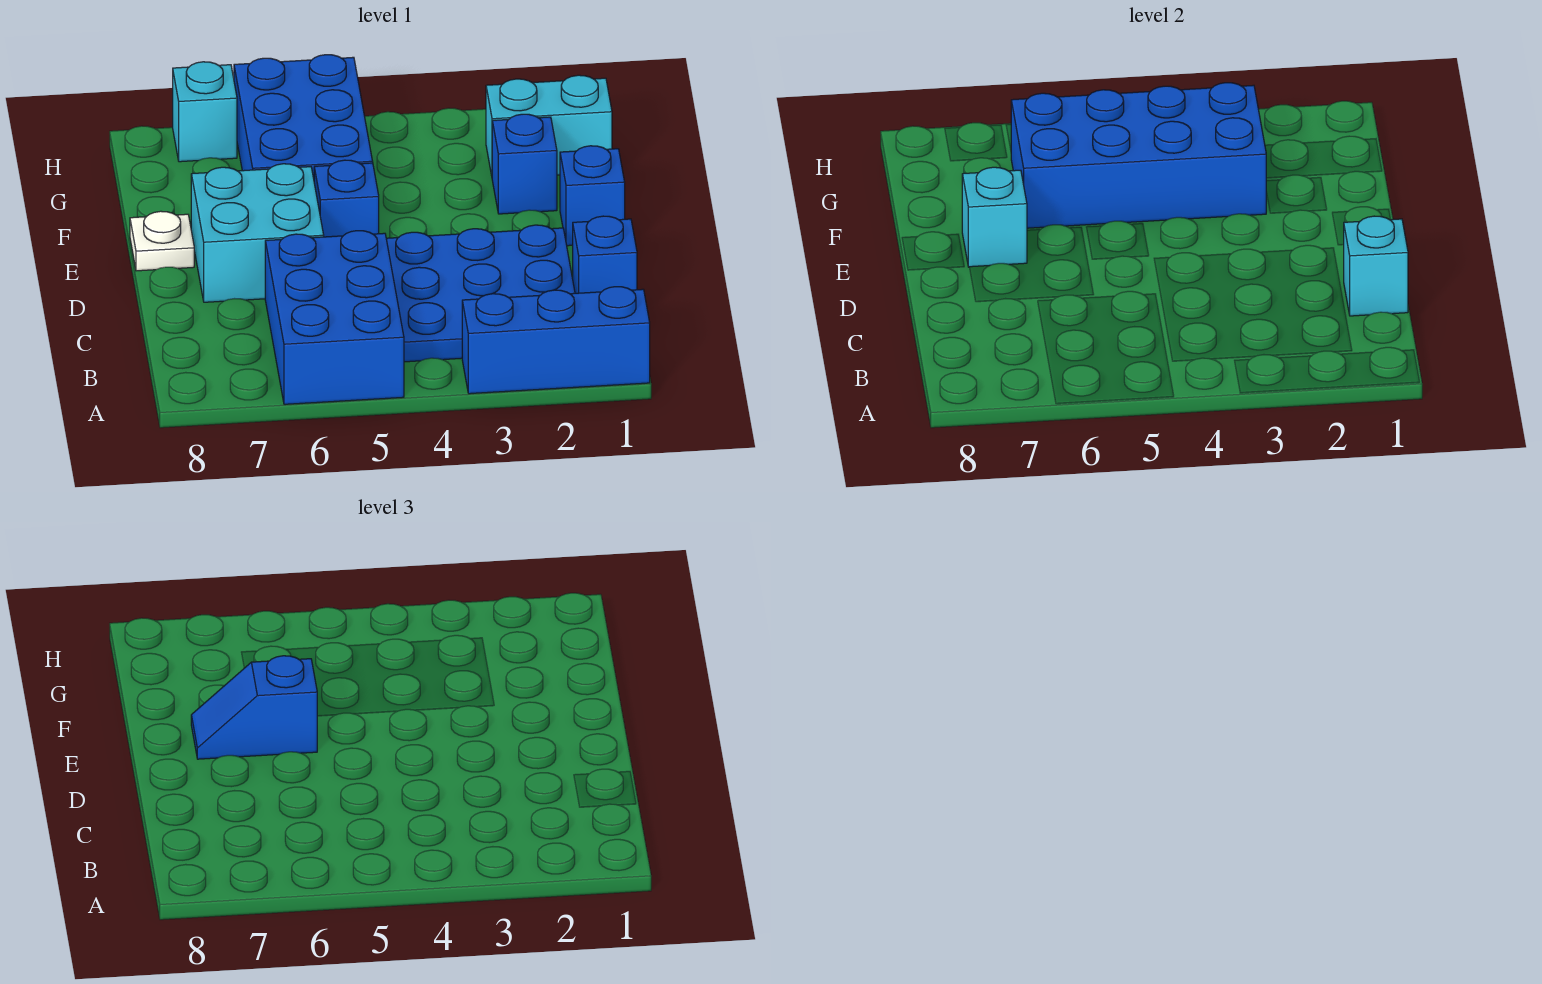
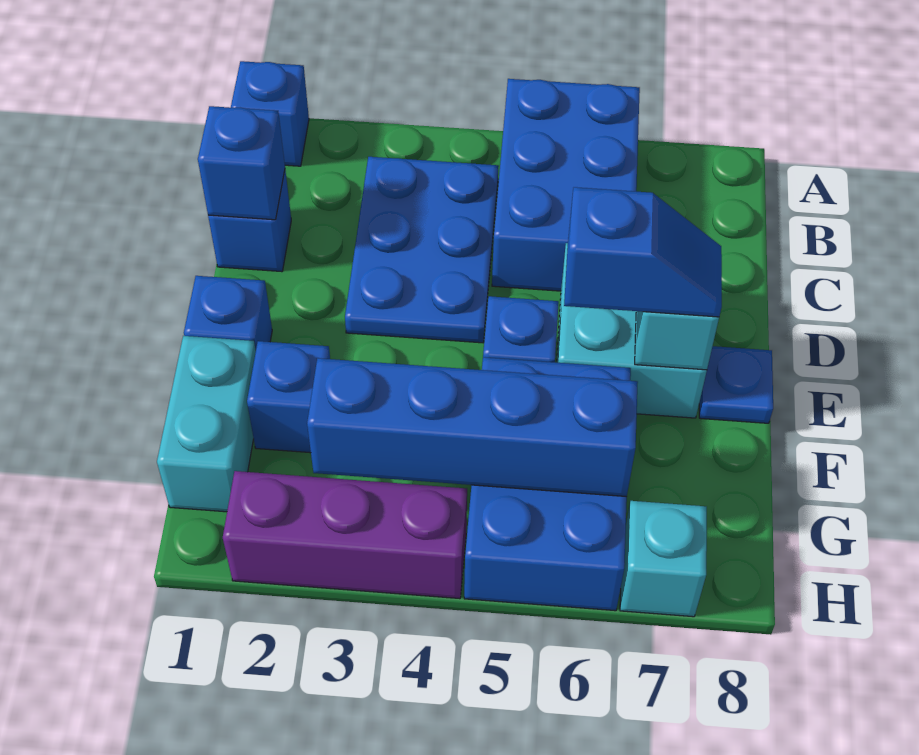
blue brick A1:A3 level 1 -> blue brick A1 level 1
blue plate B2:D4 level 1 -> blue plate B3:D4 level 1
cyan brick C1 level 2 -> blue brick C1 level 2
white plate E8 level 1 -> blue plate E8 level 1
blue brick F3:G6 level 2 -> blue brick G3:G6 level 2
cyan brick G1:G2 level 1 -> cyan brick F1:G1 level 1
none -> purple brick H2:H4 level 1

